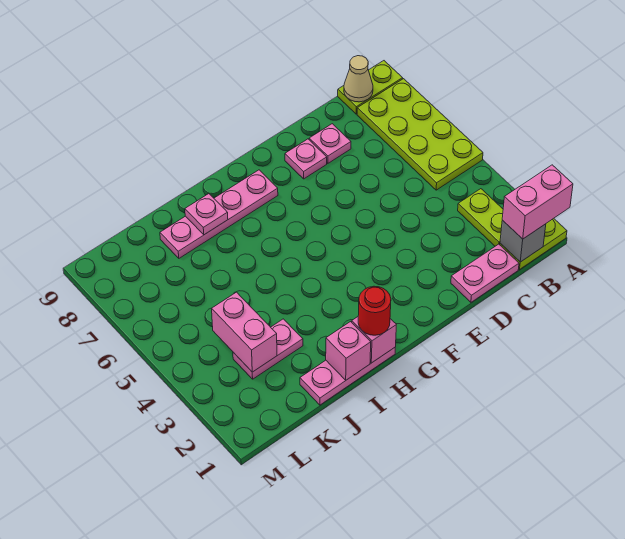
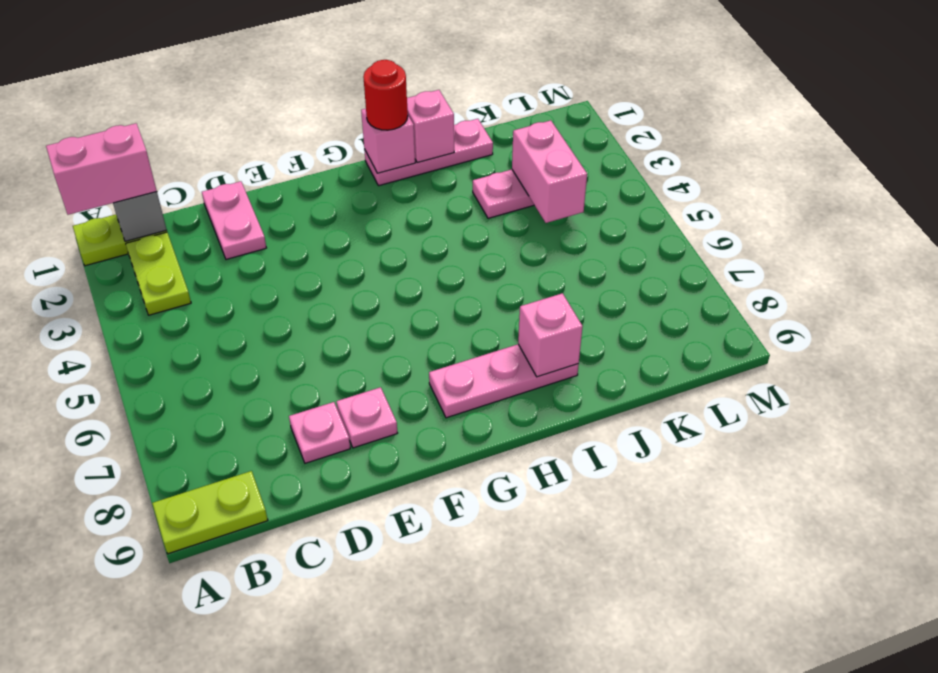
lime plate A5:B8 level 1 -> none
tan cone B9 level 2 -> none
pink plate C1:D1 level 1 -> pink plate D1:D2 level 1
pink plate G8:J8 level 1 -> pink plate G8:I8 level 1
pink plate I8 level 2 -> pink brick I8 level 2

